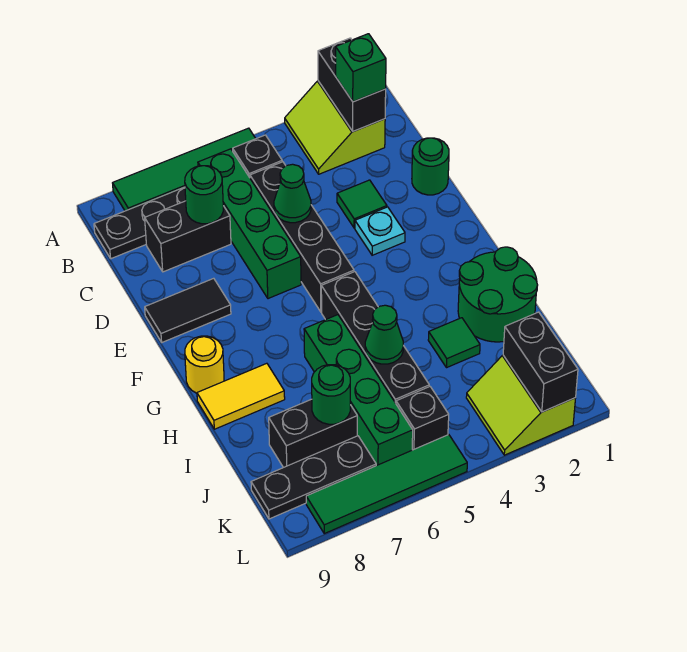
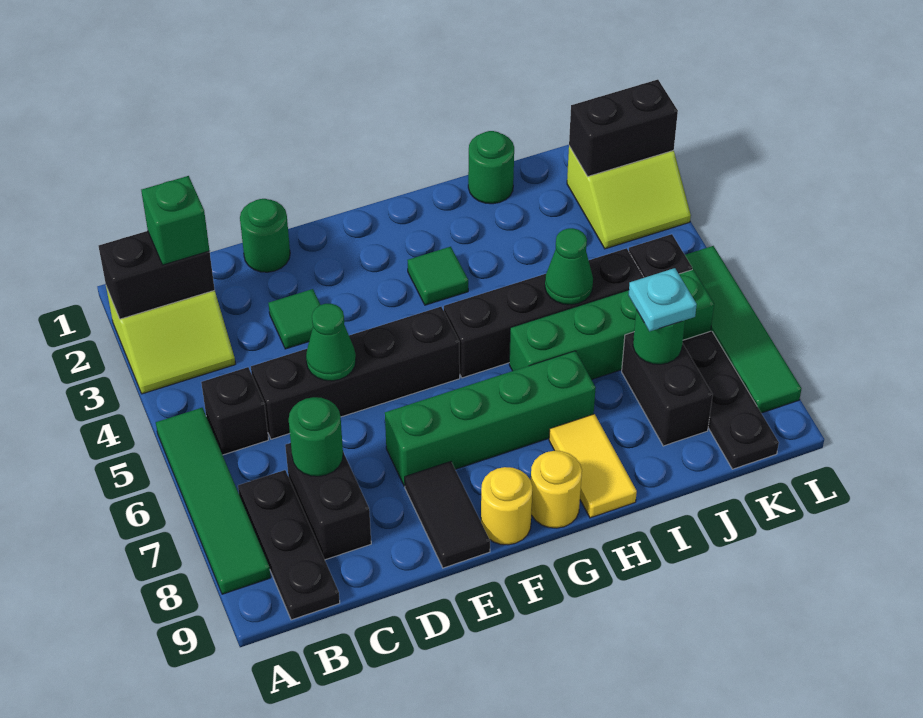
green brick B6:E6 level 1 -> green brick E7:H7 level 1
cyan plate E3 level 1 -> cyan plate J7 level 3
none -> yellow round brick F9 level 1
green round brick H1:I2 level 1 -> green round brick I1 level 1
green tile I3 level 1 -> green tile G3 level 1

